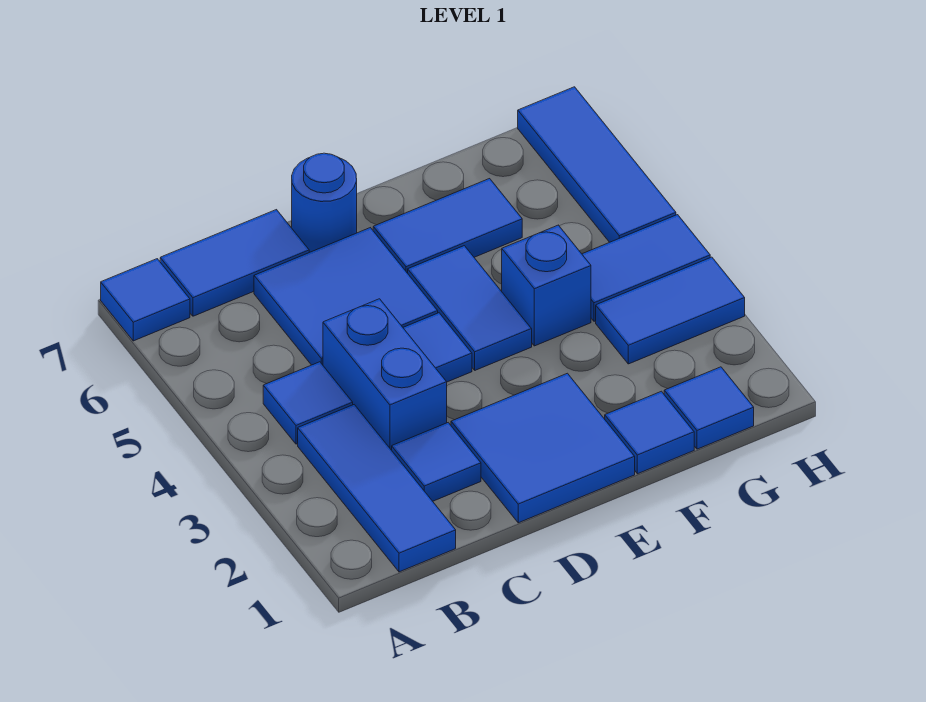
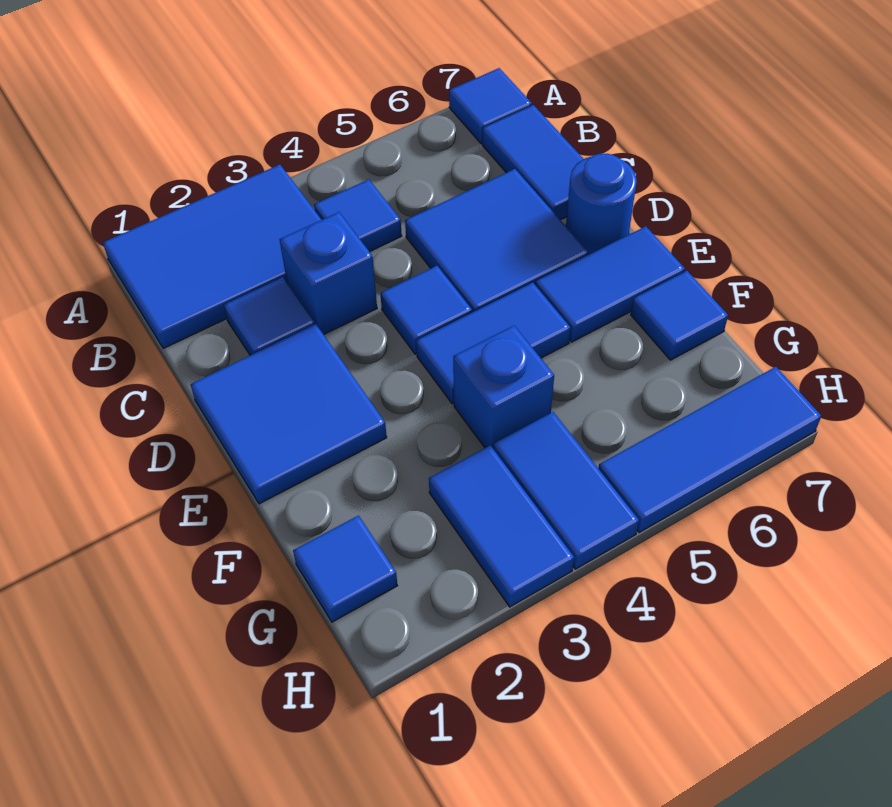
blue tile B1:B3 level 1 -> blue tile A1:B3 level 1
blue brick C3:C4 level 1 -> blue brick C3 level 1
blue tile E6:F6 level 1 -> blue tile E6:E7 level 1
blue tile F1 level 1 -> blue tile F7 level 1

